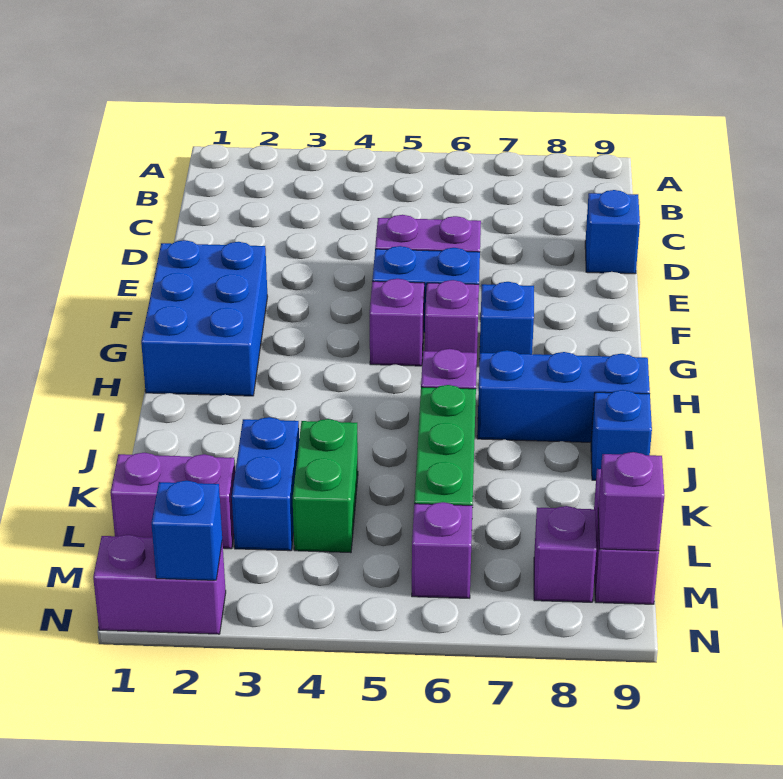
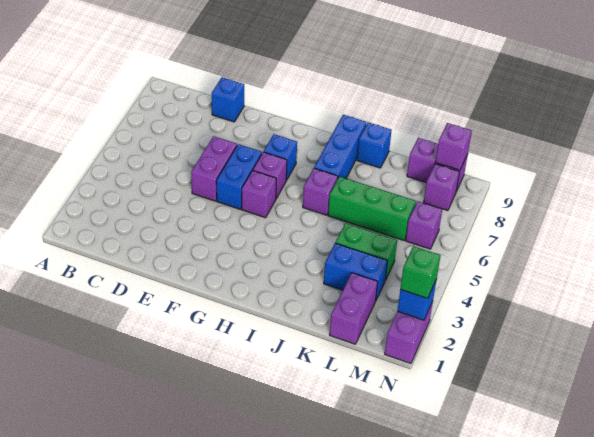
blue brick F1:H2 level 1 -> none
none -> green brick N2 level 3

